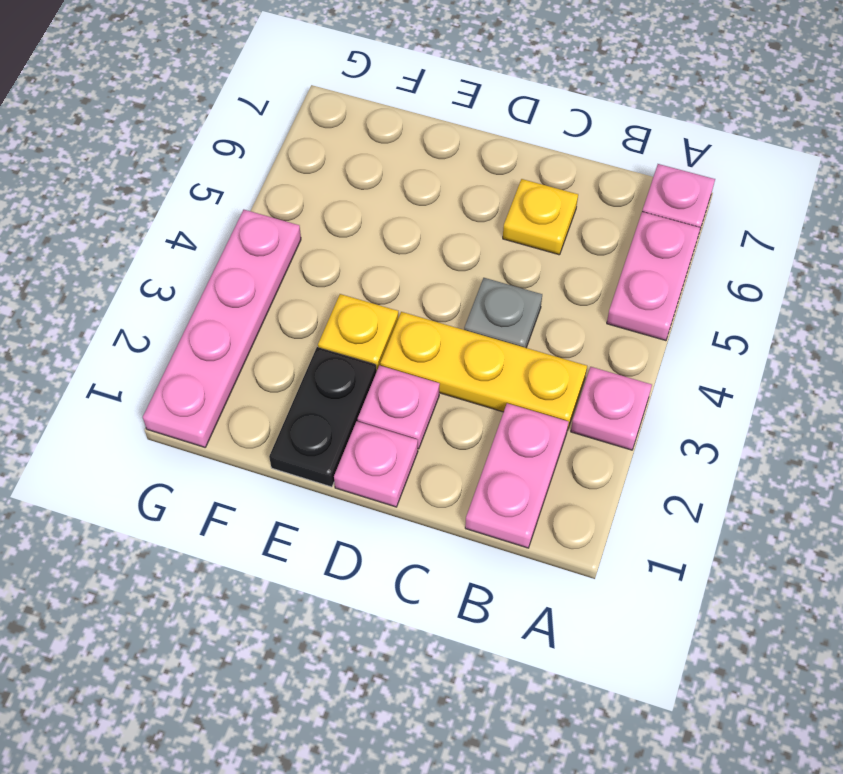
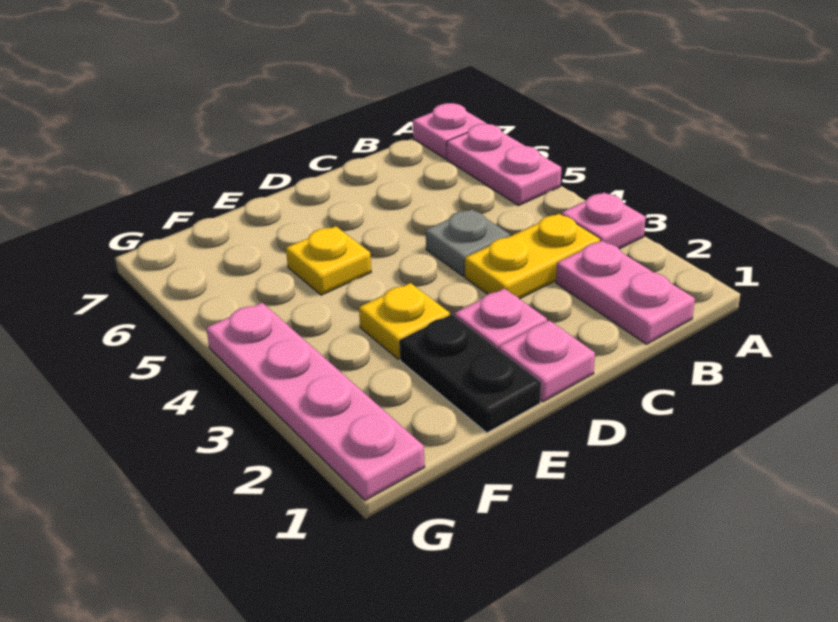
yellow plate B3:D3 level 1 -> yellow plate B3:C3 level 1
yellow plate C6 level 1 -> yellow plate E5 level 1

